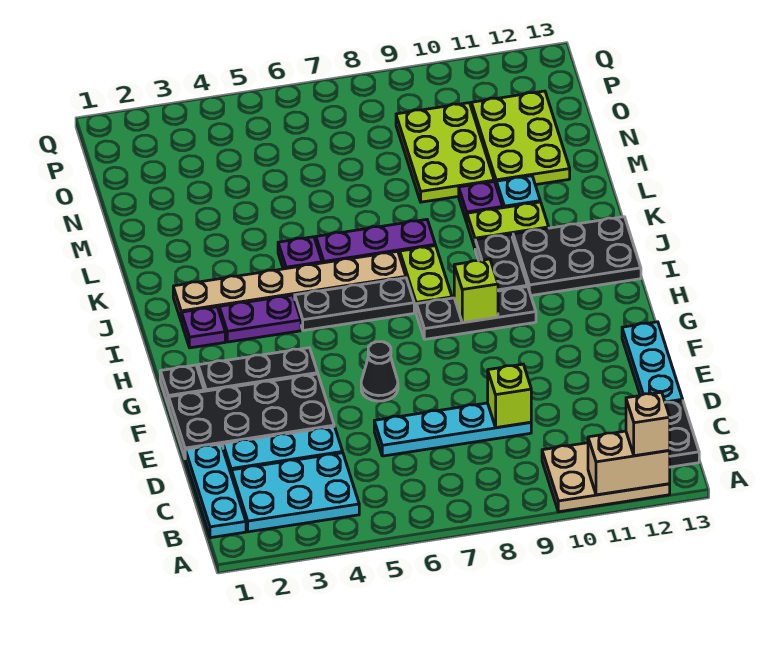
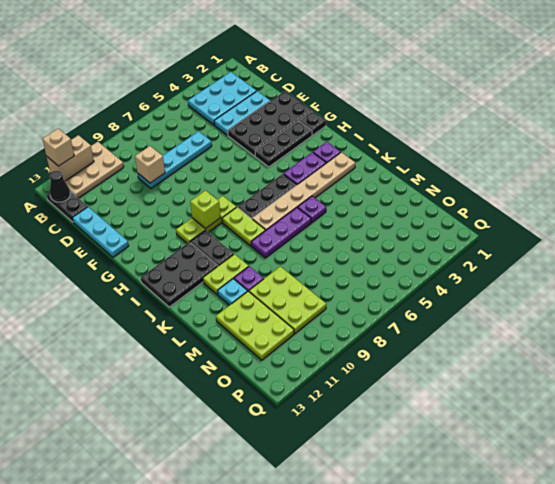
cyan plate B1:D1 level 1 -> none
lime brick D9 level 2 -> tan brick D9 level 2
black cone F6 level 1 -> black cone B13 level 2
black plate H8:H10 level 1 -> lime plate H8:H10 level 1

